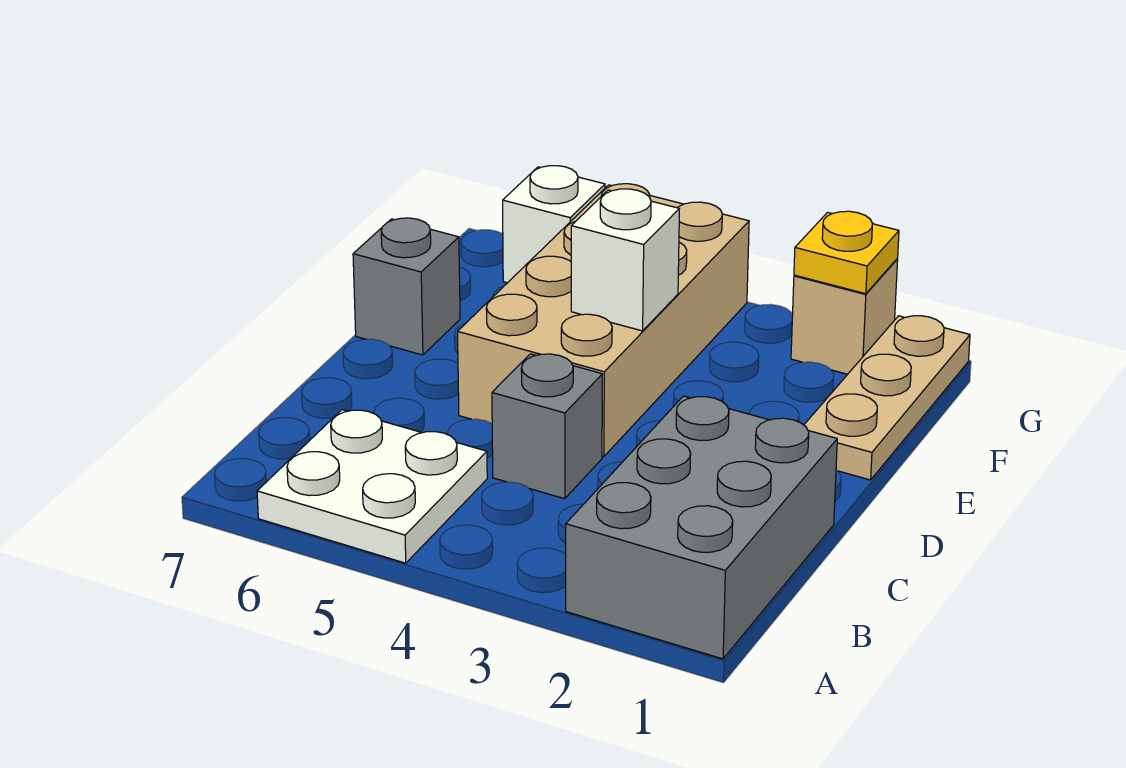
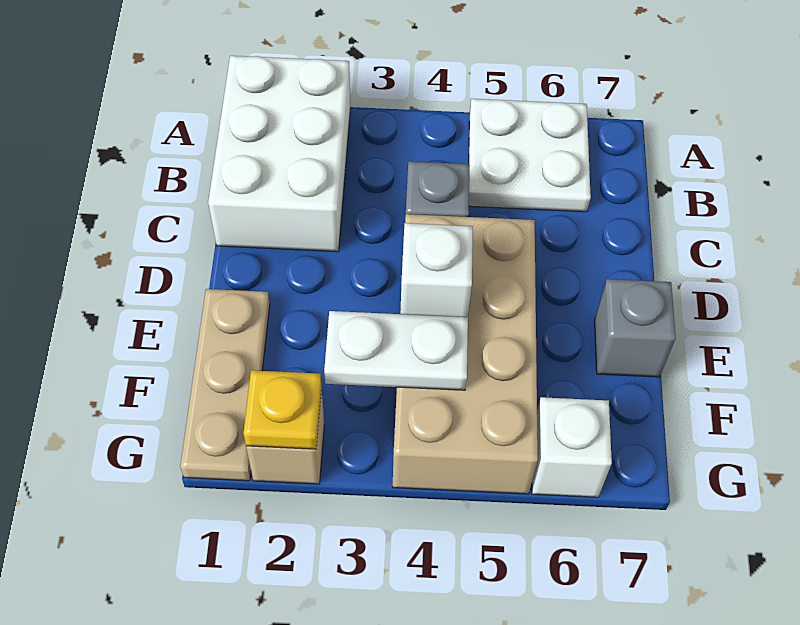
grey brick A1:C2 level 1 -> white brick A1:C2 level 1
none -> white plate F3:F4 level 2

